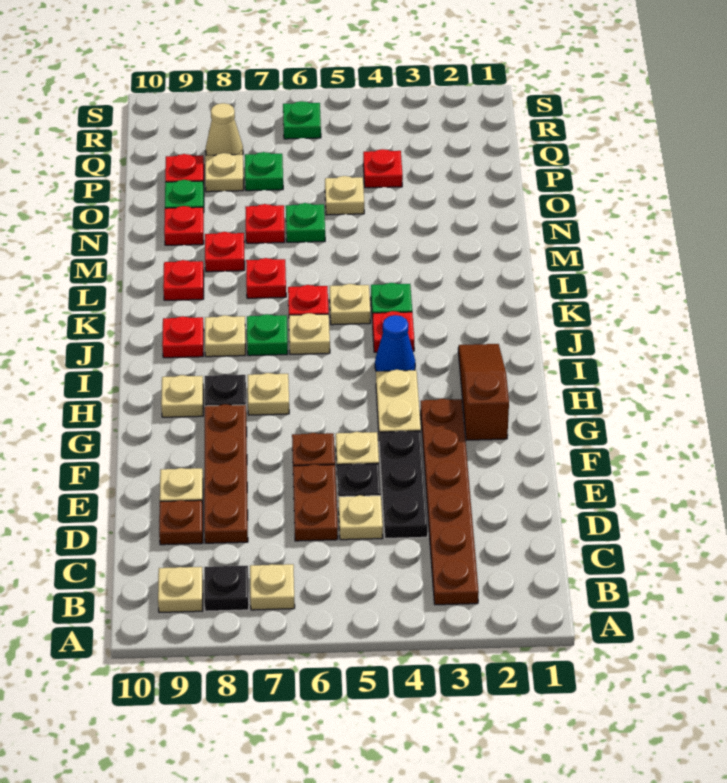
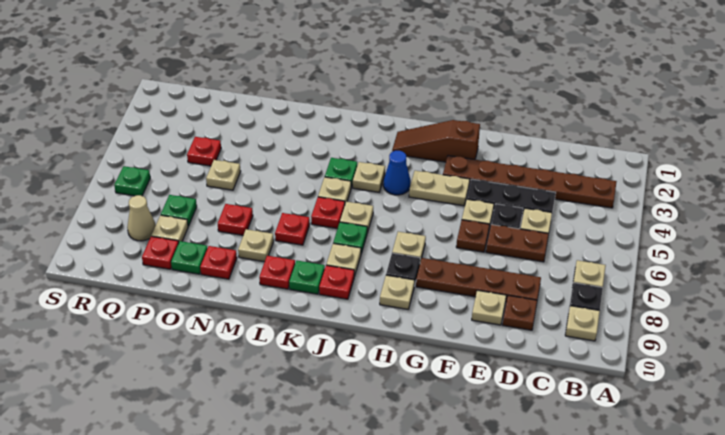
red plate J4 level 1 -> tan plate J4 level 1
red plate M8 level 1 -> tan plate M8 level 1
green plate N6 level 1 -> green plate K9 level 1

